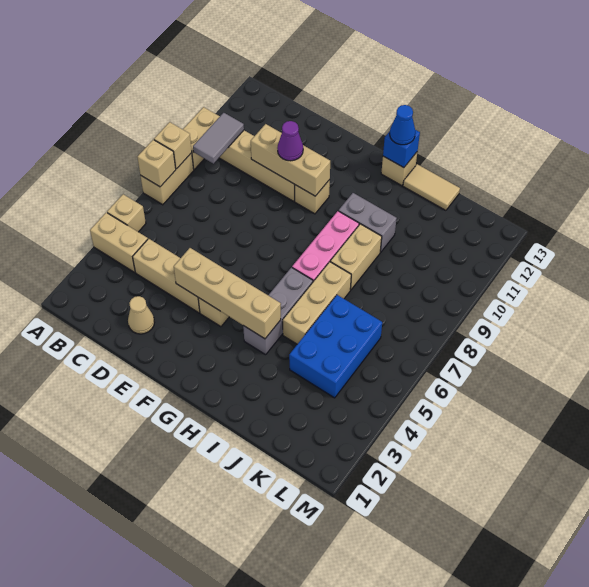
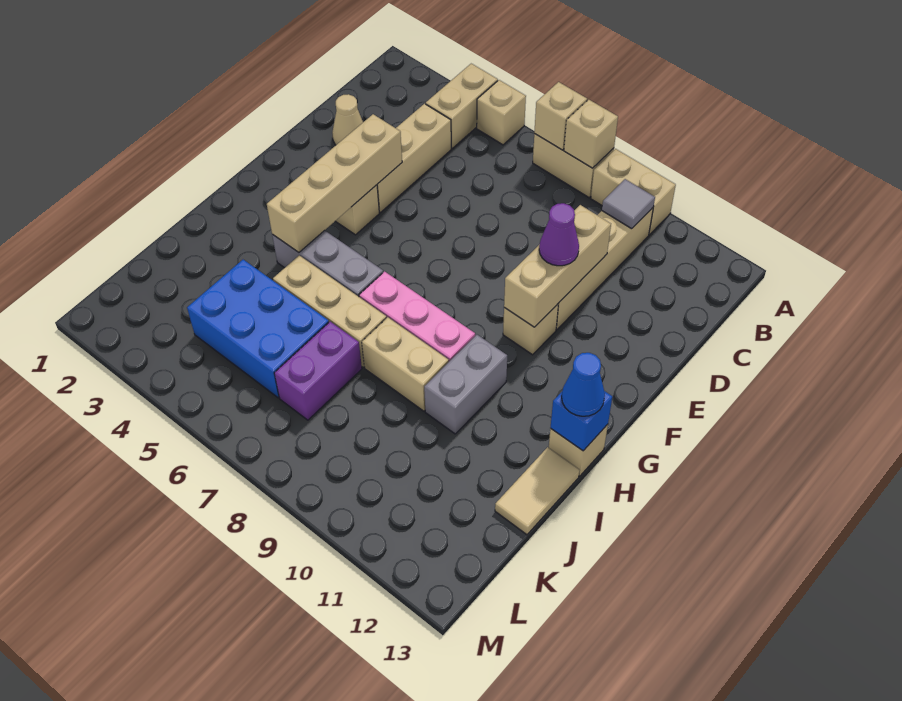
grey tile B9:B10 level 2 -> grey tile B10 level 2
none -> purple brick J7:K7 level 1

